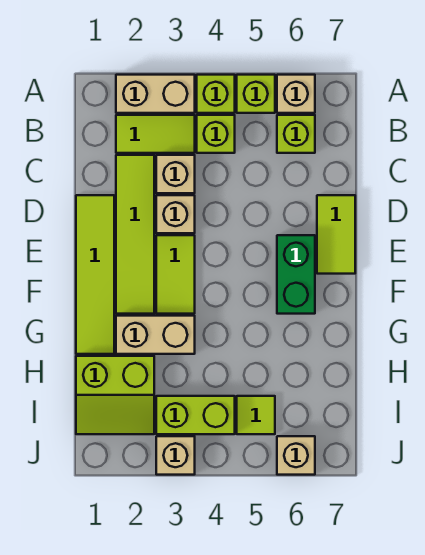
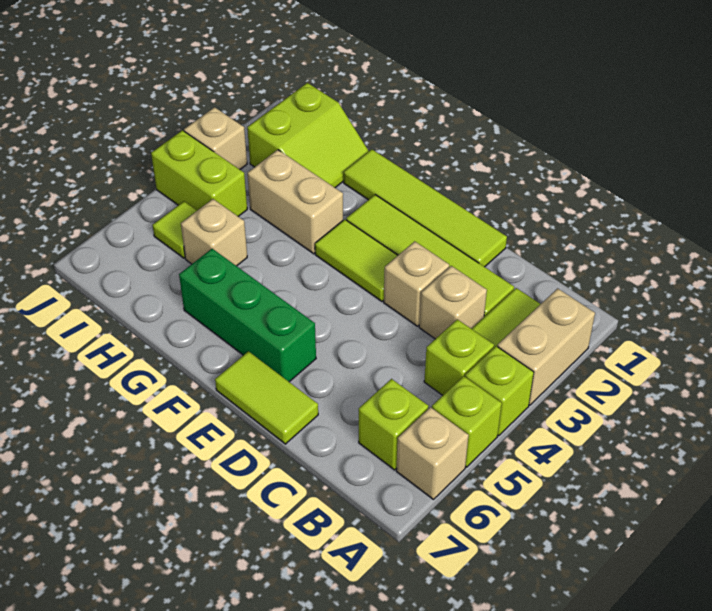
green brick E6:F6 level 1 -> green brick E6:G6 level 1
tan brick G2:G3 level 1 -> tan brick G3:H3 level 1
lime slope H1:I2 level 1 top H -> lime slope H1:I2 level 1 top I
lime brick I3:I4 level 1 -> lime brick I4:J4 level 1
tan brick J6 level 1 -> tan brick H5 level 1

